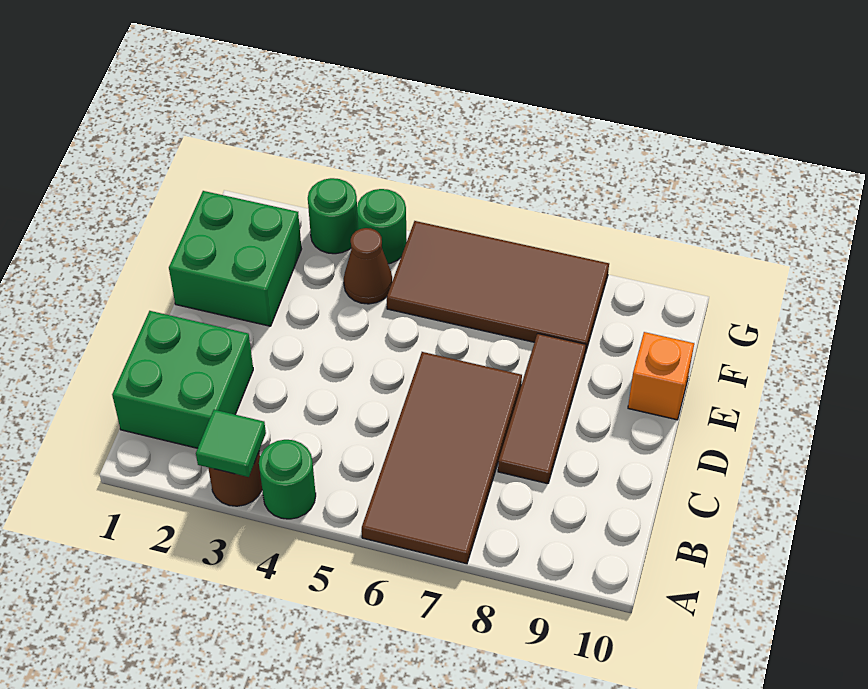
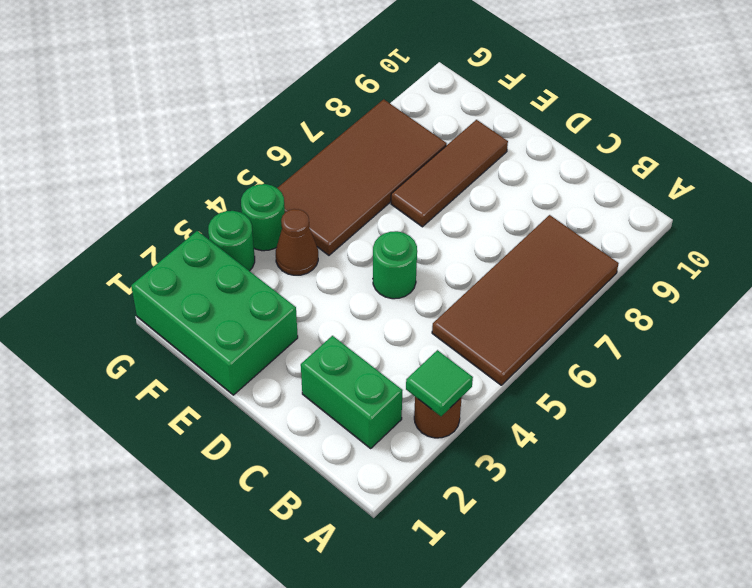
green round brick A4 level 1 -> green round brick D5 level 1
brown tile A6:D7 level 1 -> brown tile A5:B8 level 1
green brick B1:C2 level 1 -> green brick B2:C2 level 1
brown tile C8:E8 level 1 -> brown tile E7:E9 level 1
green brick E1:F2 level 1 -> green brick E1:G2 level 1
orange brick E10 level 1 -> none

